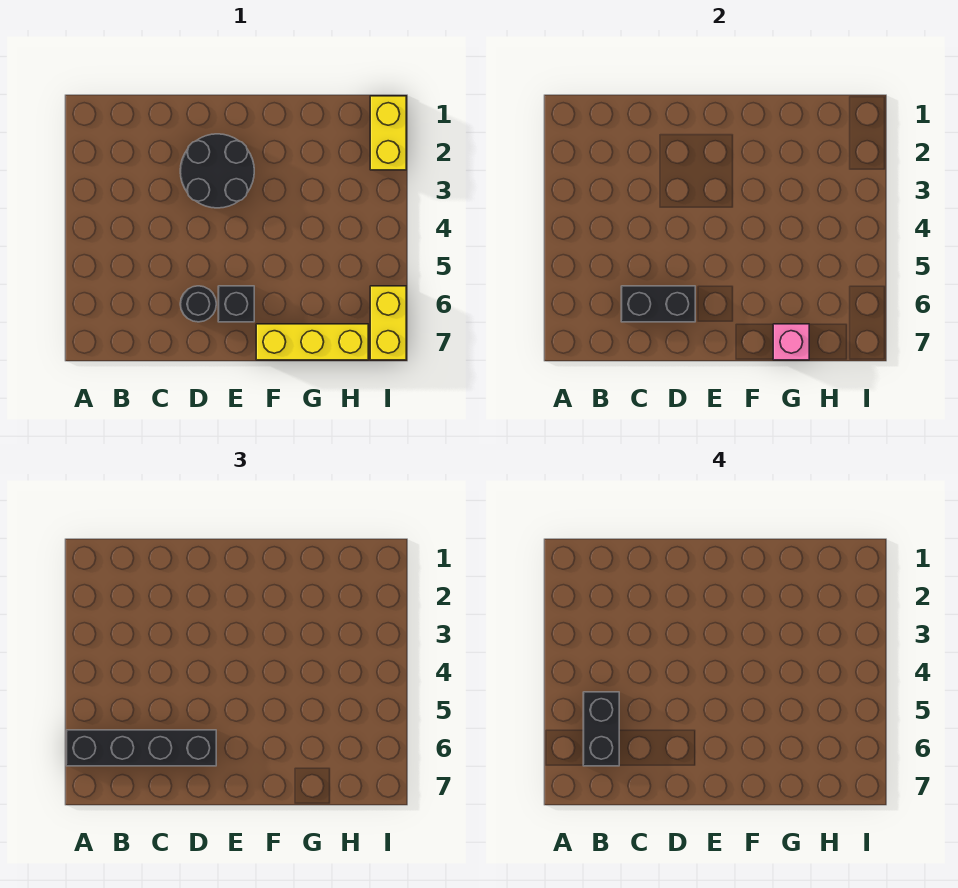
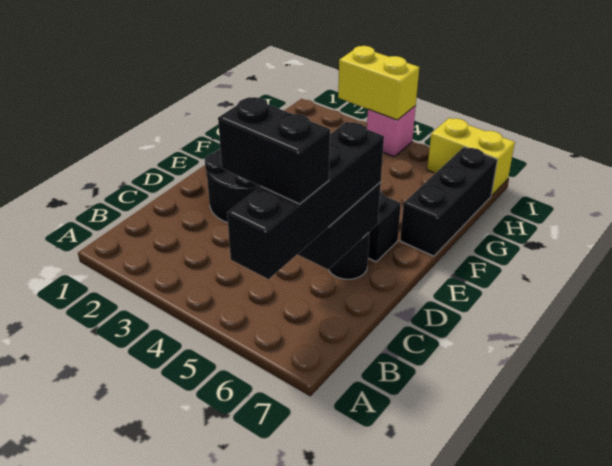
yellow brick F7:H7 level 1 -> black brick F7:H7 level 1
pink brick G7 level 2 -> pink brick I4 level 1
yellow brick I1:I2 level 1 -> yellow brick I3:I4 level 2

